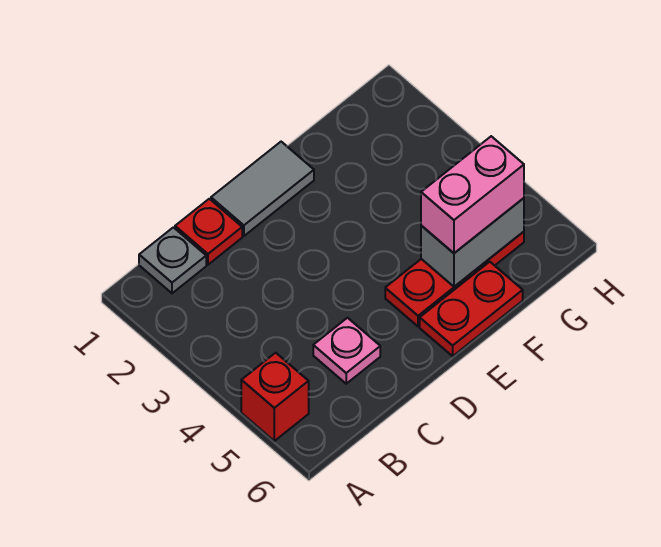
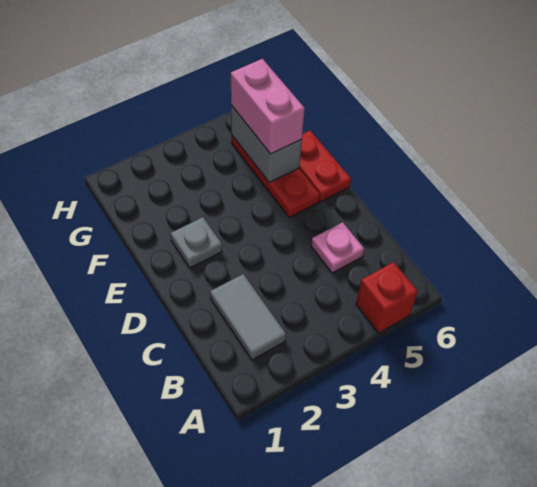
grey plate B1 level 1 -> grey plate E2 level 1
red plate C1 level 1 -> none
grey tile D1:E1 level 1 -> grey tile B2:C2 level 1

